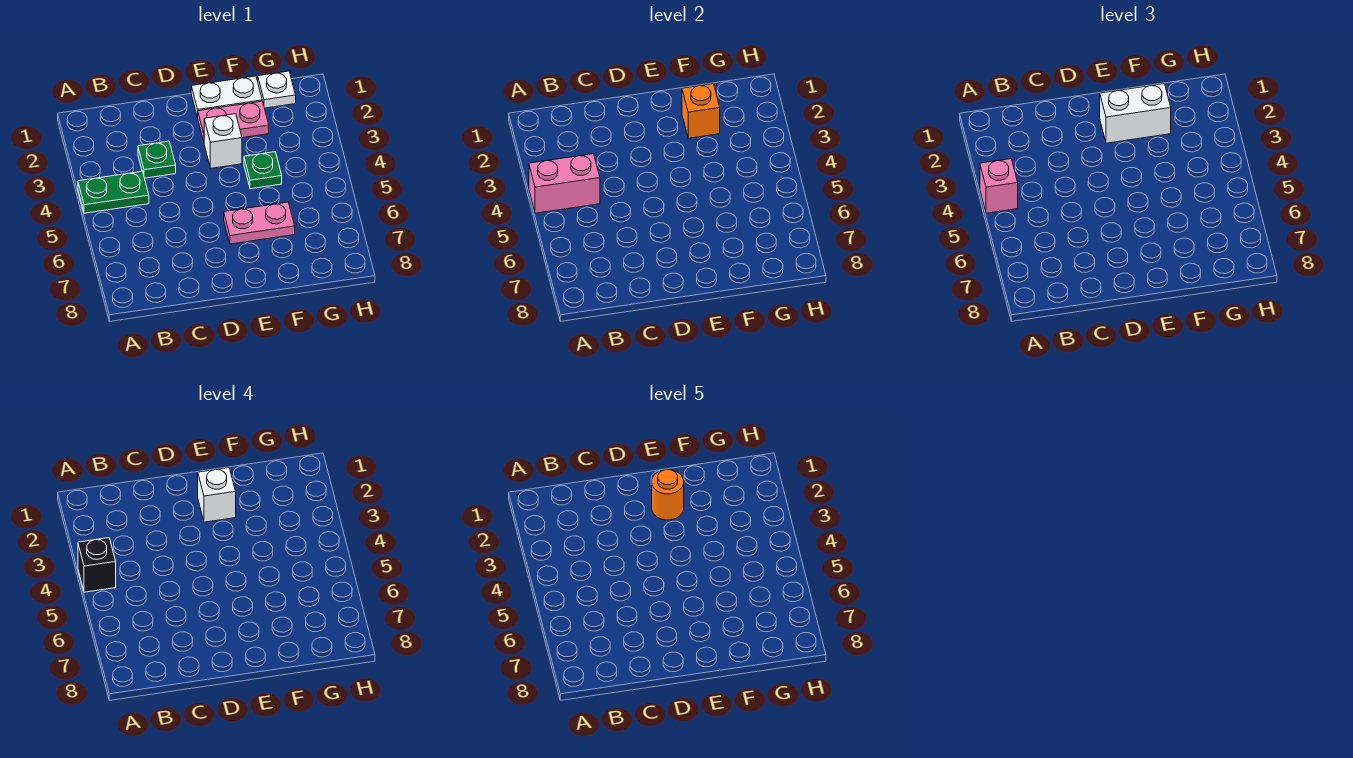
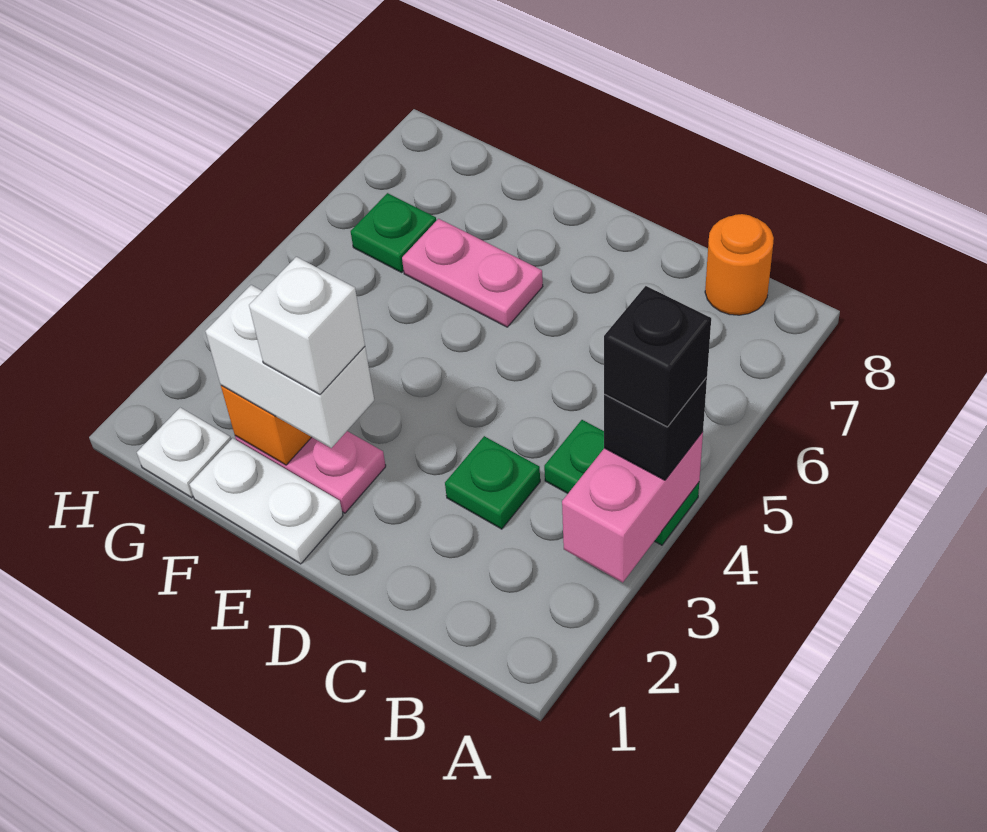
pink brick A4:B4 level 2 -> pink brick A3:A4 level 2
pink brick A4 level 3 -> black brick A4 level 3
orange round brick E2 level 5 -> orange round brick B8 level 1
white brick E3 level 1 -> none
green plate F4 level 1 -> green plate G6 level 1

